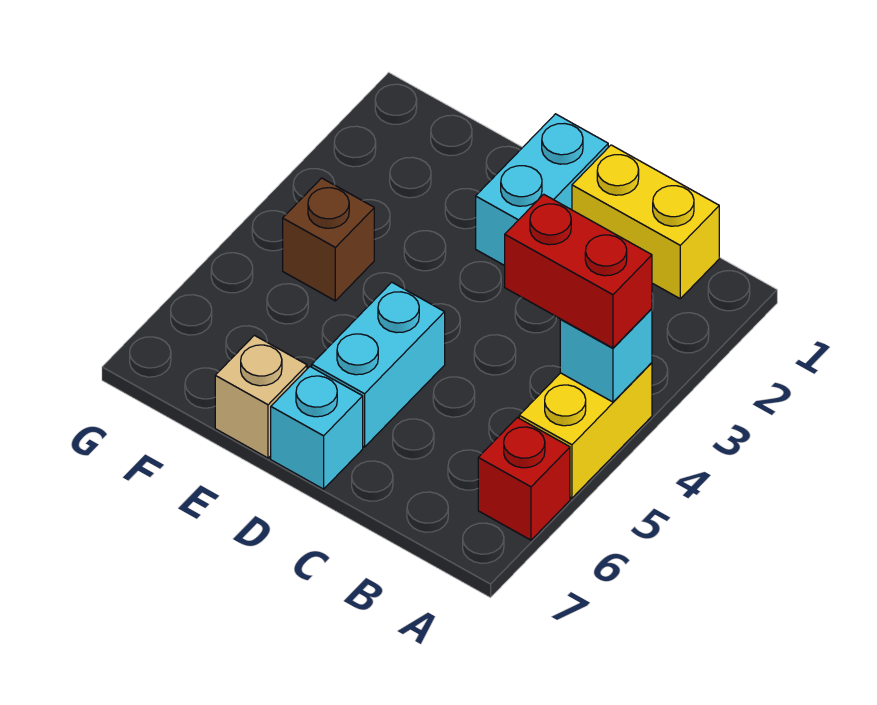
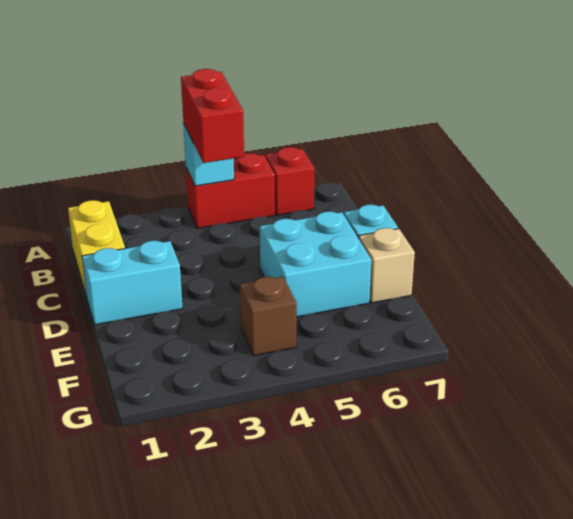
yellow brick A4:A5 level 1 -> red brick A4:A5 level 1
cyan brick D5:D6 level 1 -> cyan brick D5:E6 level 1

